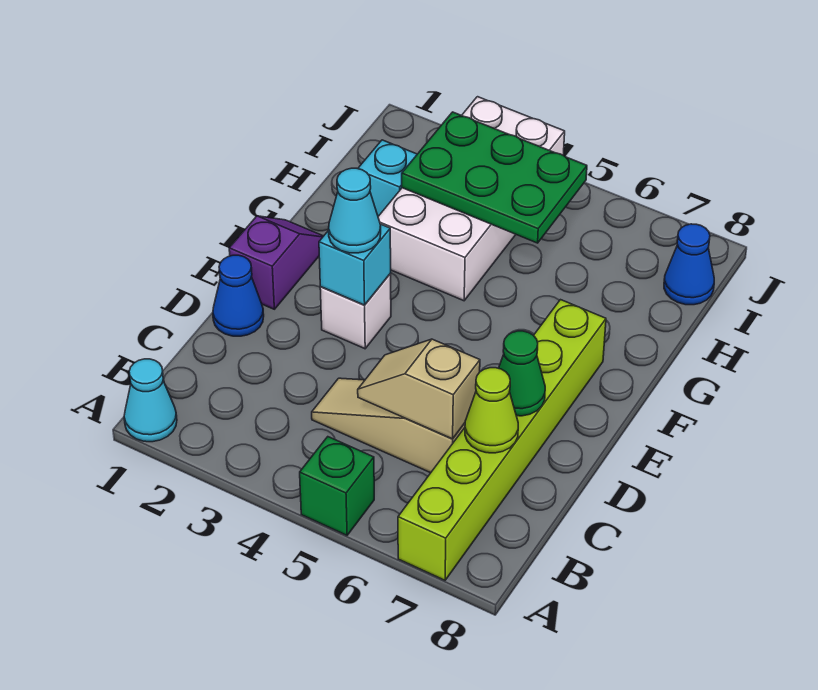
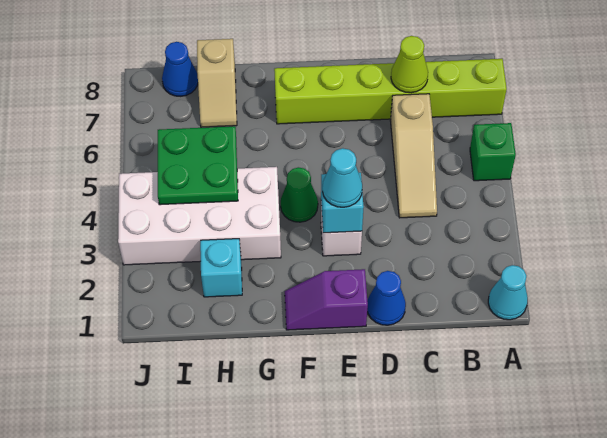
tan slope C5:C6 level 2 top 6 -> tan slope H7:H8 level 1 top 8
green cone D7 level 2 -> green cone F4 level 1
green plate H3:I5 level 2 -> green plate H4:I5 level 2

